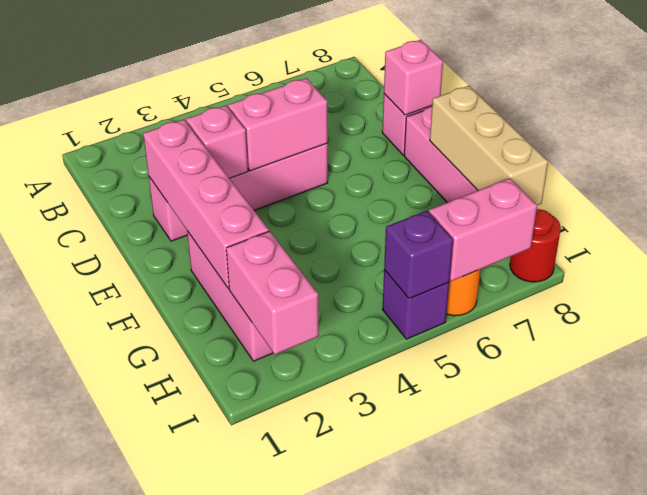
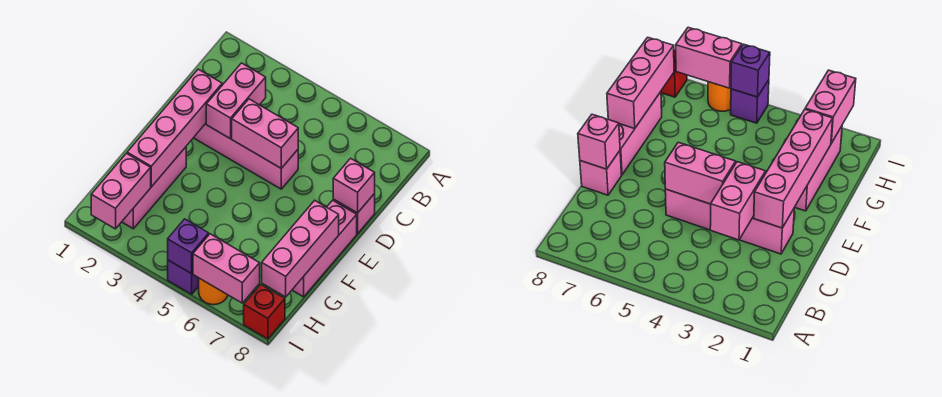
pink brick D3 level 2 -> pink brick C3:D3 level 2
tan brick F8:H8 level 2 -> pink brick F8:H8 level 2
red round brick I8 level 1 -> red brick I8 level 1

